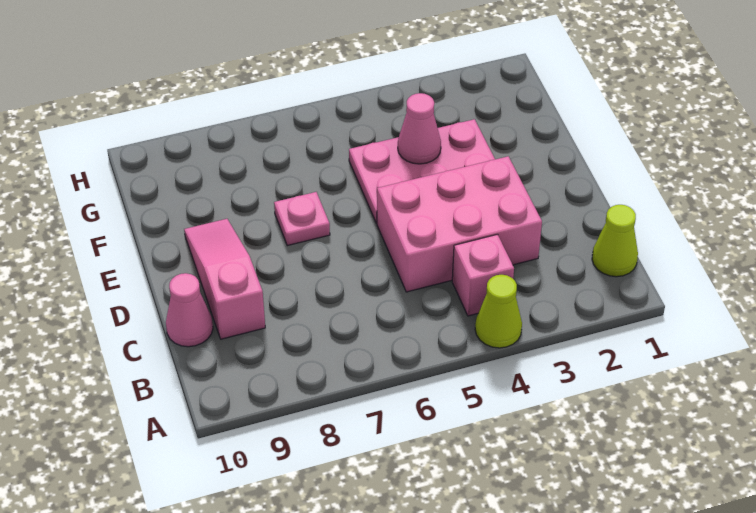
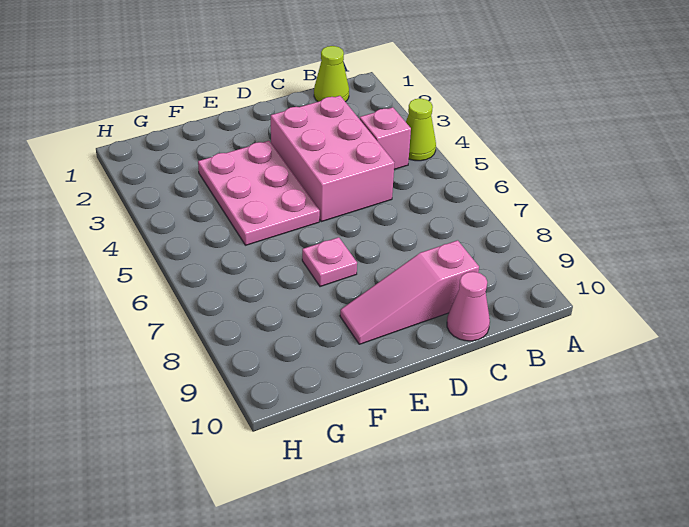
pink cone F4 level 2 -> none

